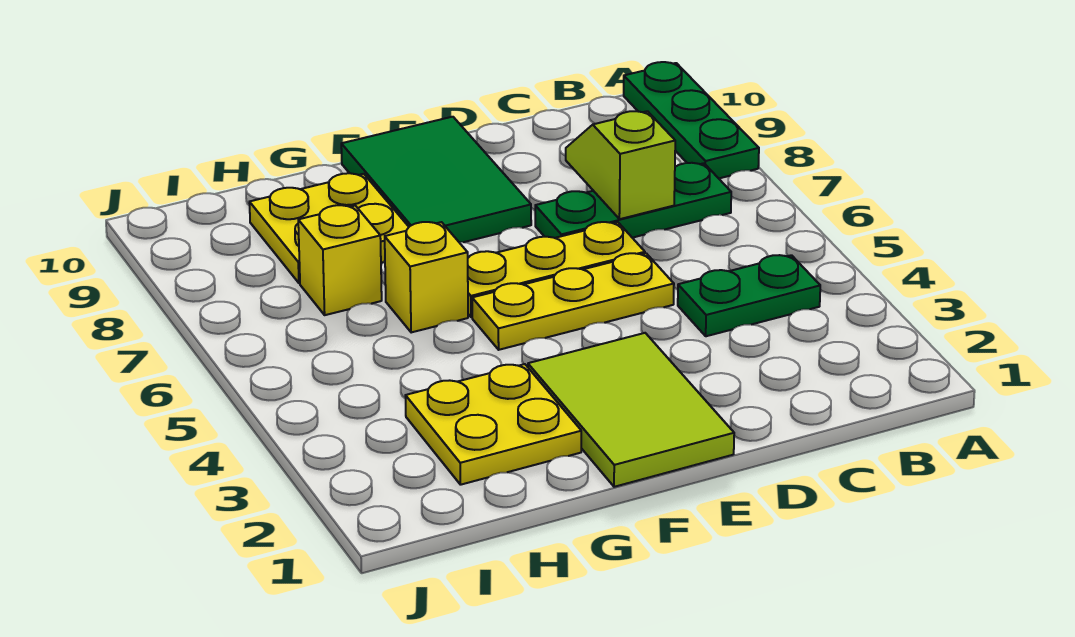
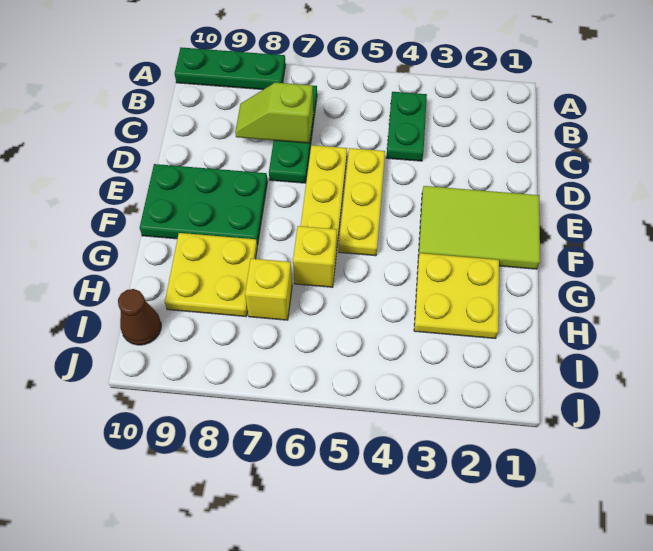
green tile E8:F10 level 1 -> green plate E8:F10 level 1
none -> brown cone I10 level 1

